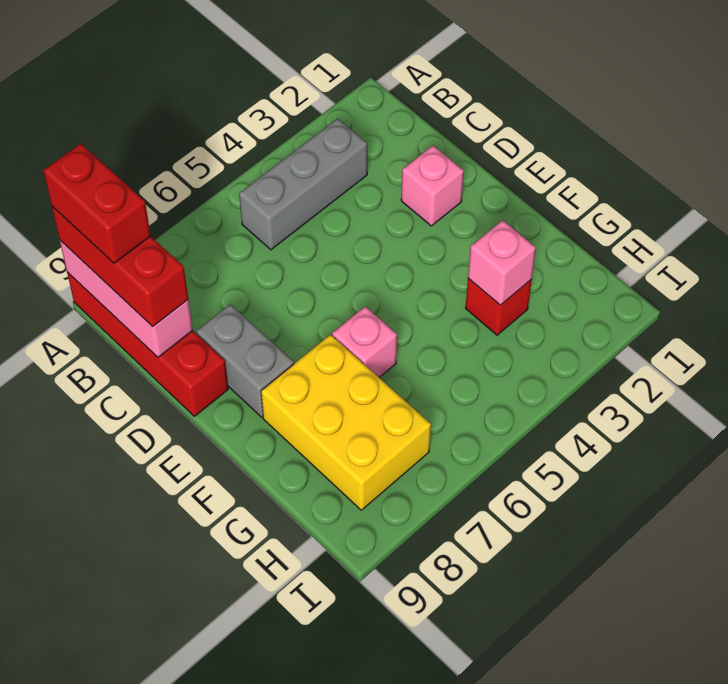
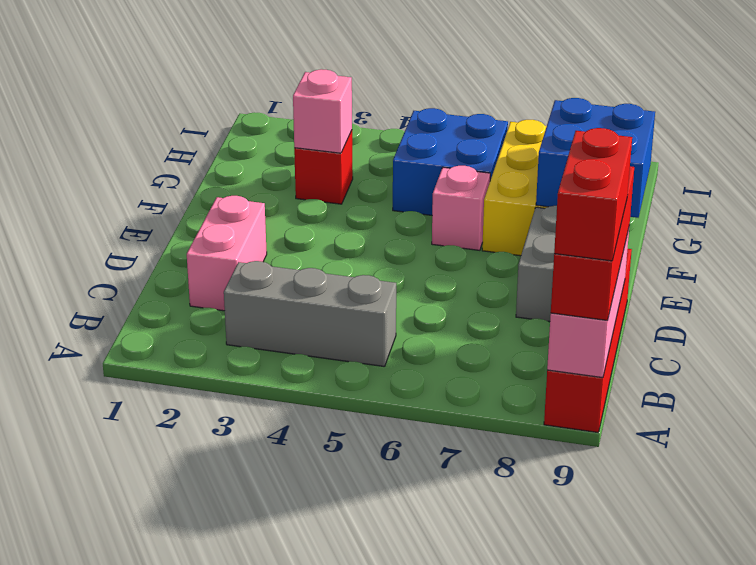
pink brick D2 level 1 -> pink brick C2:D2 level 1
none -> blue brick F8:G9 level 2
none -> blue brick G5:H6 level 1

